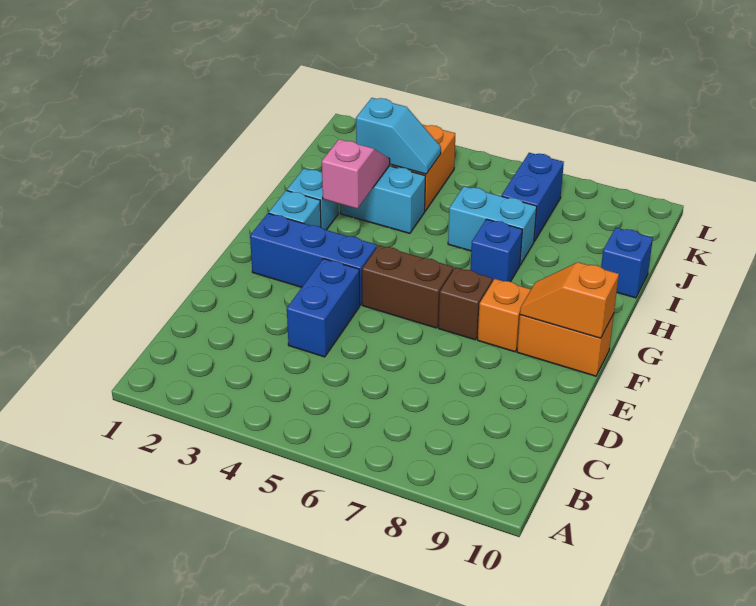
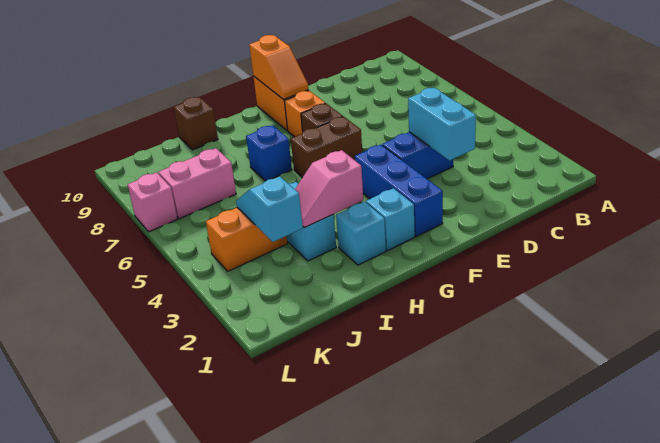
brown brick F5:F6 level 1 -> brown brick F6:G6 level 1
cyan brick I6:I7 level 1 -> cyan brick D3:D4 level 2
blue brick I10 level 1 -> brown brick I10 level 1
blue brick J7:K7 level 1 -> pink brick J7:K7 level 1
none -> pink brick L7 level 1

